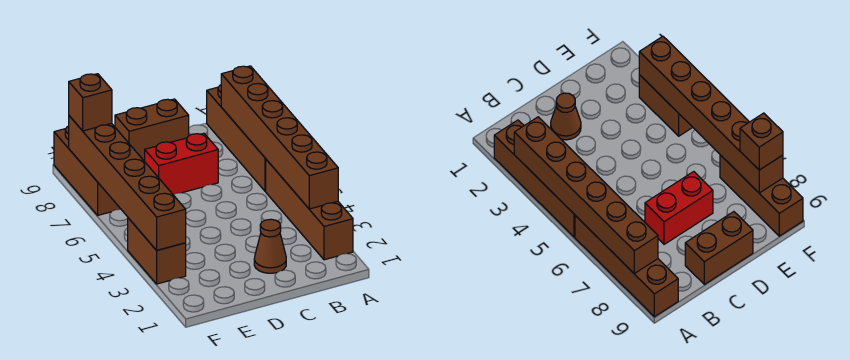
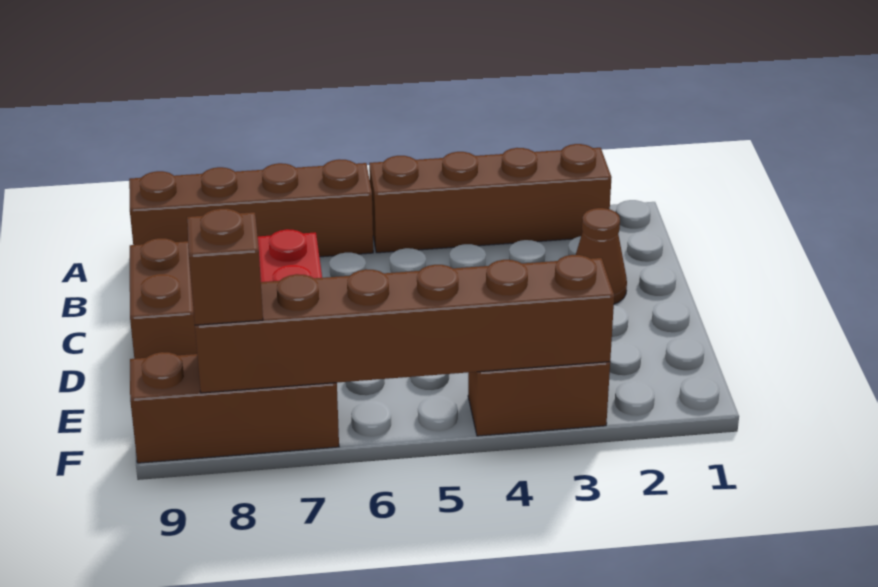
brown brick A3:A8 level 2 -> none

